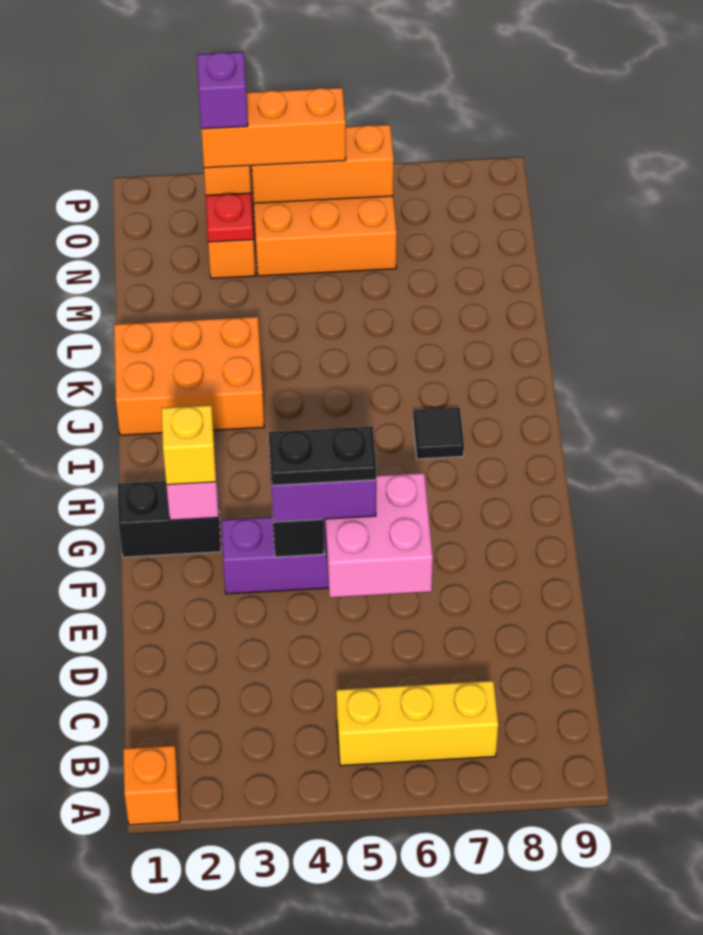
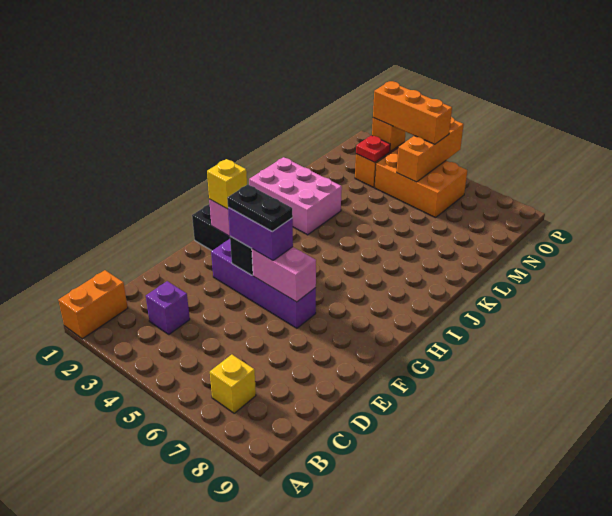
orange brick A1 level 1 -> orange brick A1:B1 level 1
yellow brick B5:B7 level 1 -> yellow brick B7 level 1
pink brick E5:F6 level 2 -> pink brick F5:F6 level 2
black tile I7 level 1 -> none
orange brick J1:K3 level 1 -> pink brick J1:K3 level 1
purple brick O3 level 4 -> purple brick C3 level 1
orange brick O4:O6 level 2 -> orange brick N5:P5 level 2

